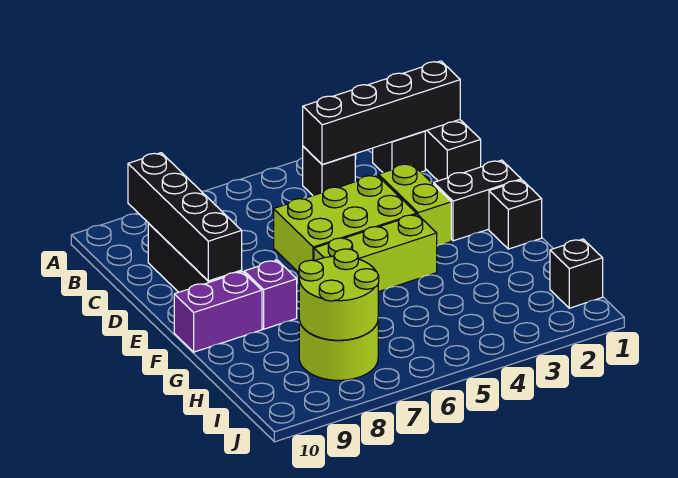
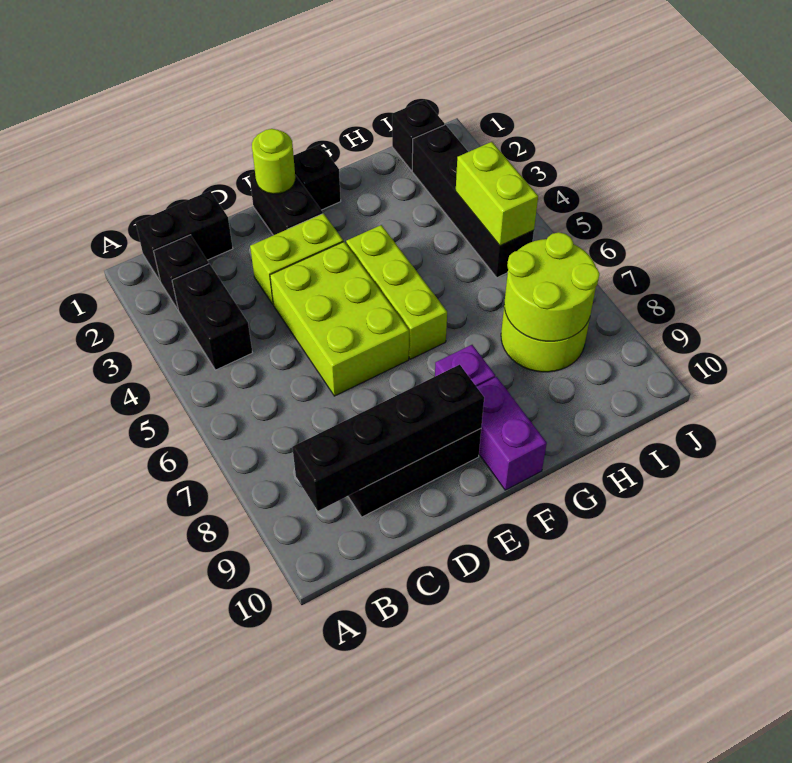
black brick B1:B4 level 2 -> black brick I2:I5 level 1
black brick B4 level 1 -> black brick B3:B4 level 1
none -> lime round brick E1 level 2
none -> lime brick I4:I5 level 2

